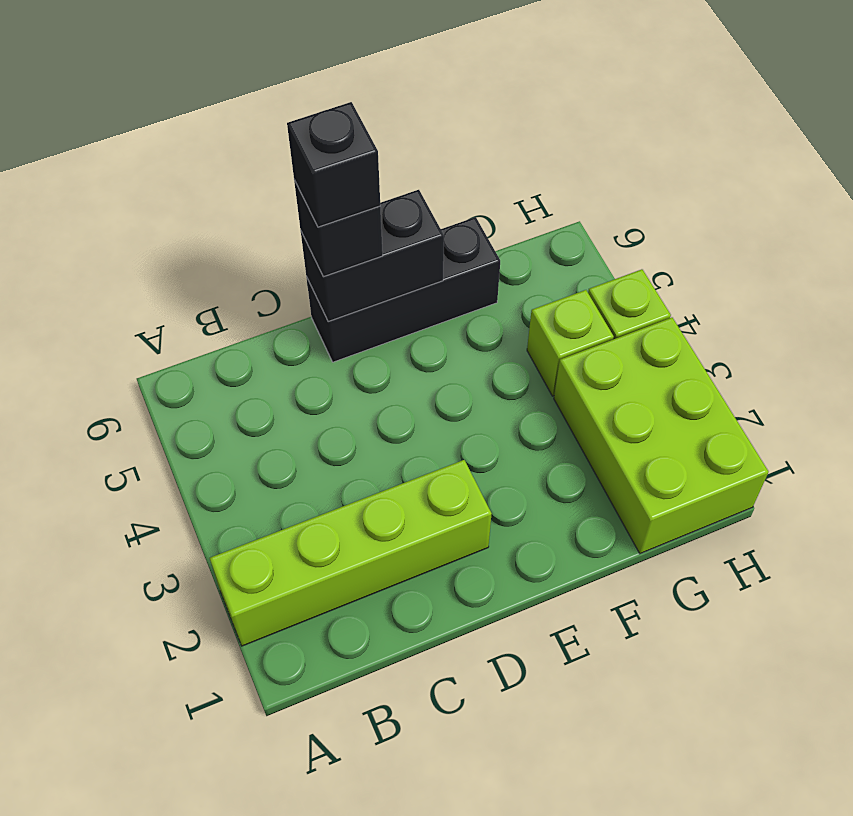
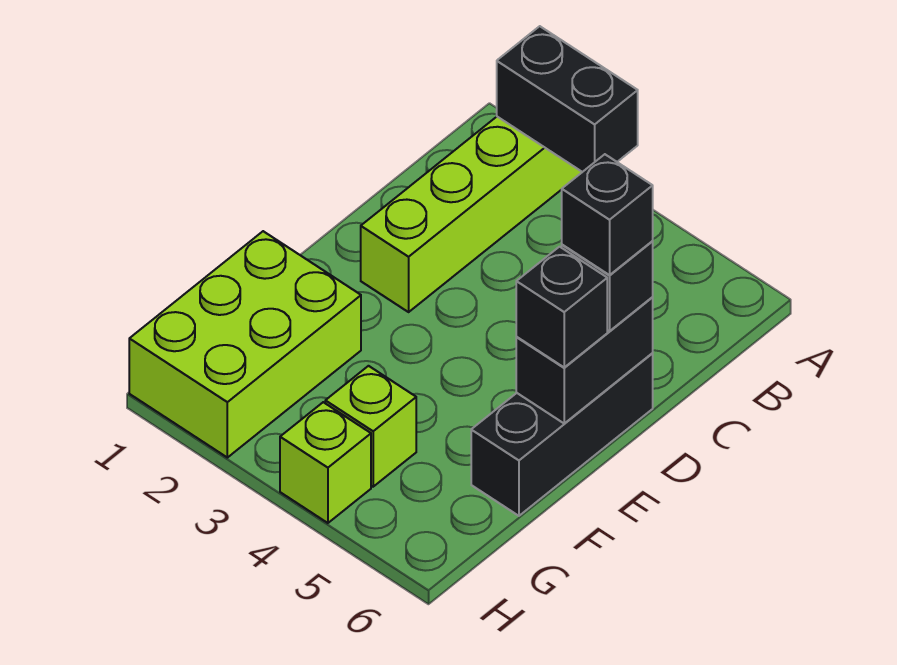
none -> black brick A2:A3 level 2
none -> black brick E6 level 3
lime brick G1:H3 level 1 -> lime brick F1:H2 level 1

